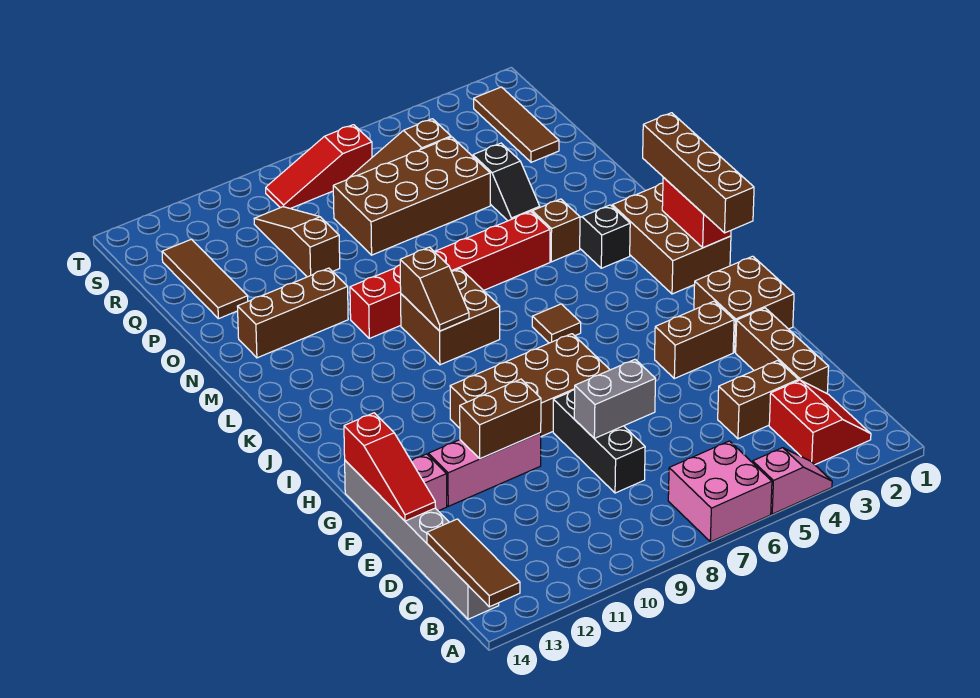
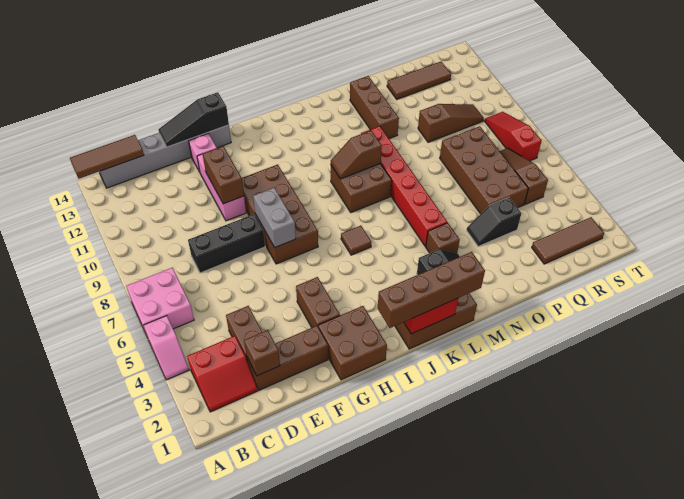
none -> brown brick D2 level 2
grey brick E7:E8 level 2 -> grey brick G7:G8 level 2
red slope E14:G14 level 2 top G -> black slope E14:G14 level 2 top G

